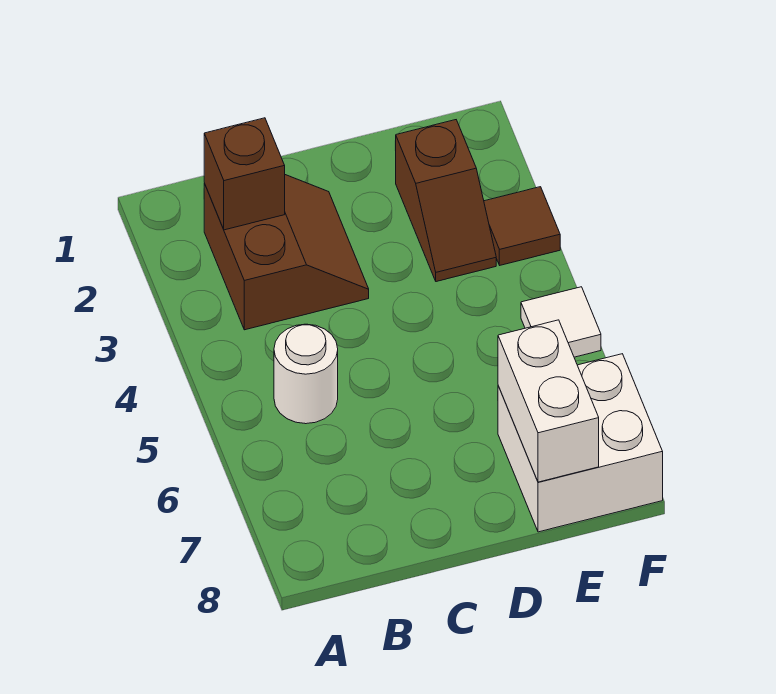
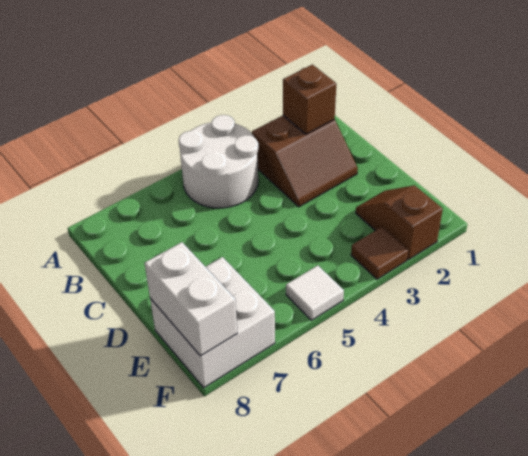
white round brick B5 level 1 -> white round brick A4:B5 level 1
brown slope E2:E3 level 1 top 2 -> brown slope E2:F2 level 1 top F
white brick E7:E8 level 2 -> white brick E8:F8 level 2

